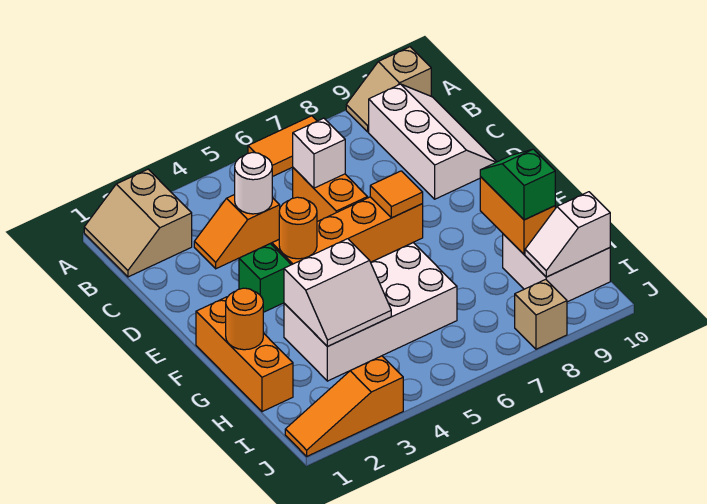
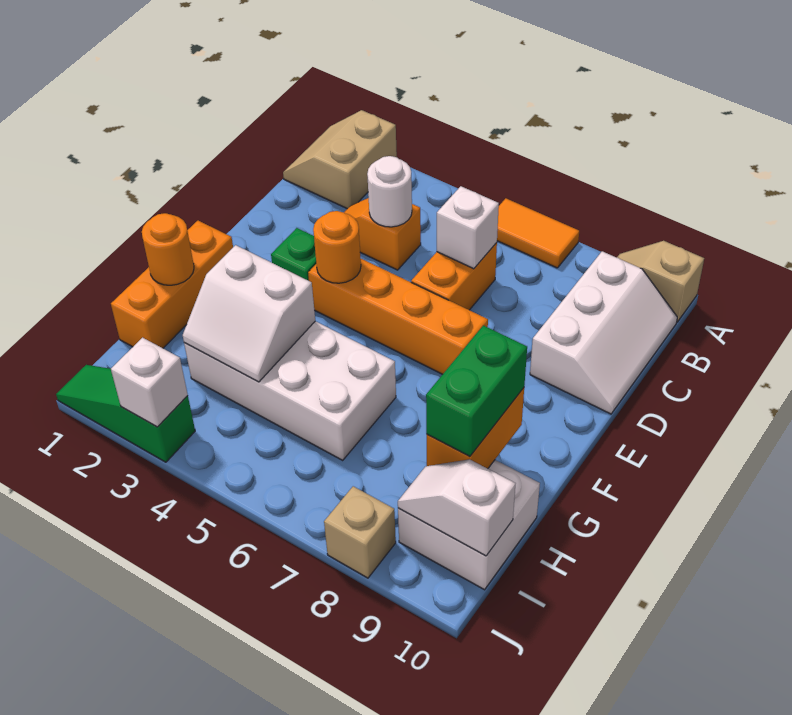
orange tile E7 level 2 -> none
green slope G9:H9 level 3 top H -> green brick G9:H9 level 3
orange slope J1:J3 level 1 top 3 -> green slope J1:J3 level 1 top 3
none -> white brick J3 level 2

